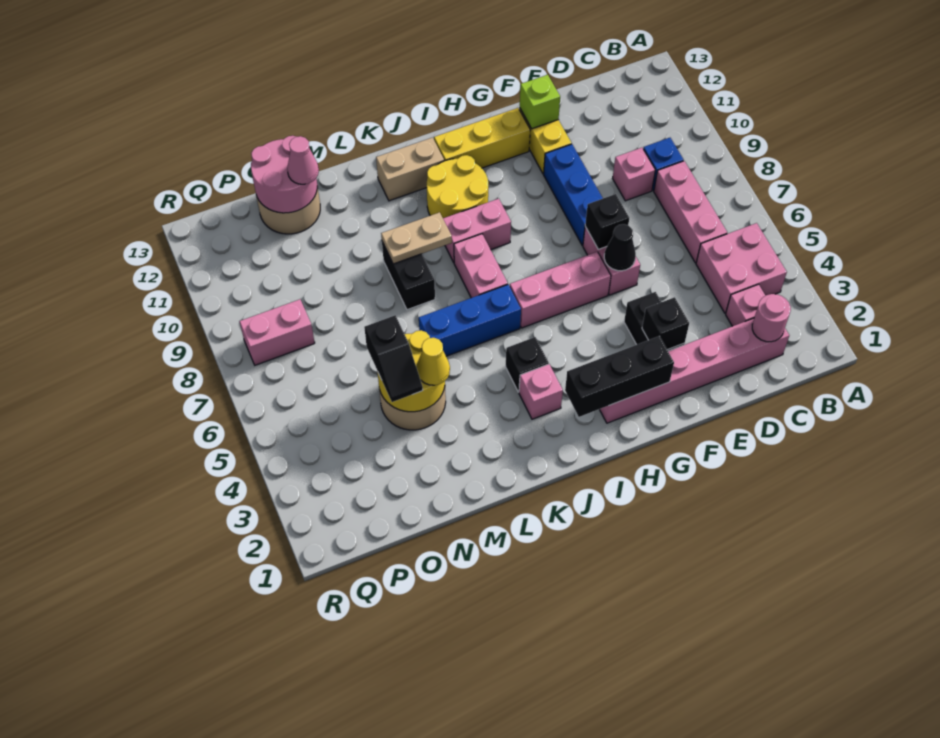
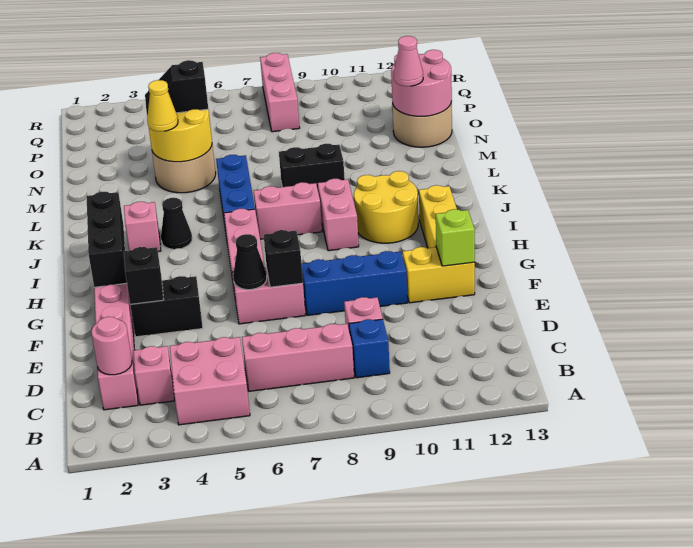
black brick J4 level 1 -> black cone J4 level 1
tan brick J12:K12 level 1 -> none
tan plate K9:L9 level 2 -> none
pink brick P8:Q8 level 1 -> pink brick P8:R8 level 1

